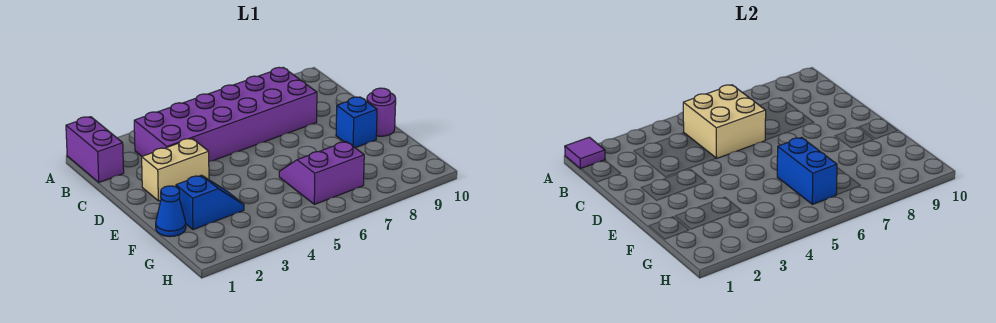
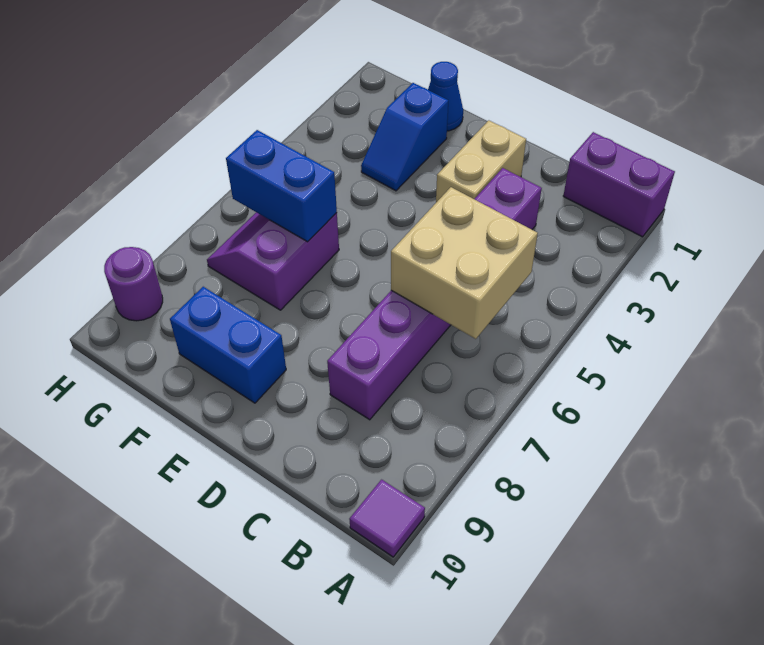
purple tile A1 level 2 -> purple tile A10 level 1
purple brick B3:C8 level 1 -> purple brick C3:C8 level 1
blue brick E9 level 1 -> blue brick E9:F9 level 1
purple round brick E10 level 1 -> purple round brick H9 level 1
purple slope F6:G7 level 1 top G -> purple slope F6:G7 level 1 top F

